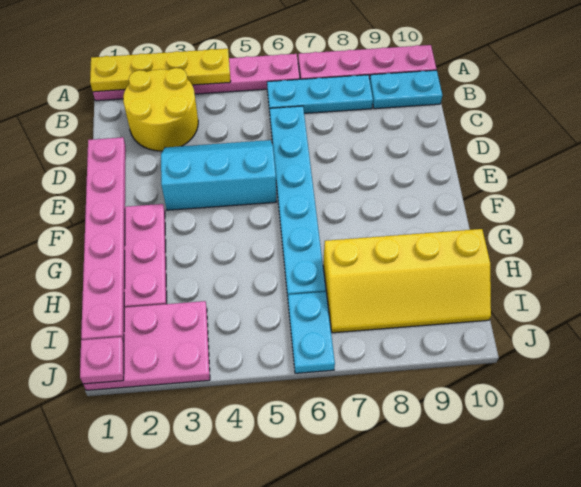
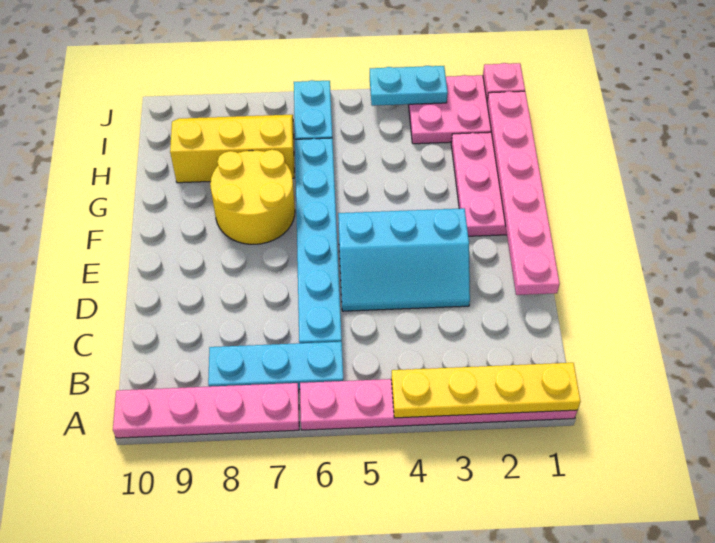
yellow round brick B2:C3 level 1 -> yellow round brick F7:G8 level 1
cyan plate B9:B10 level 1 -> cyan plate J3:J4 level 2
yellow slope H7:I10 level 1 top H -> yellow slope H7:I9 level 1 top H

